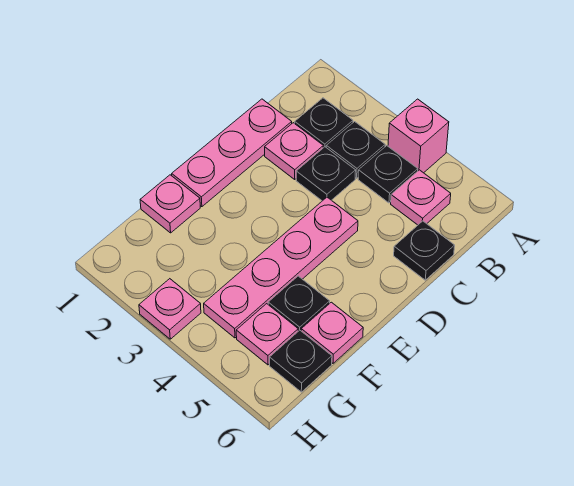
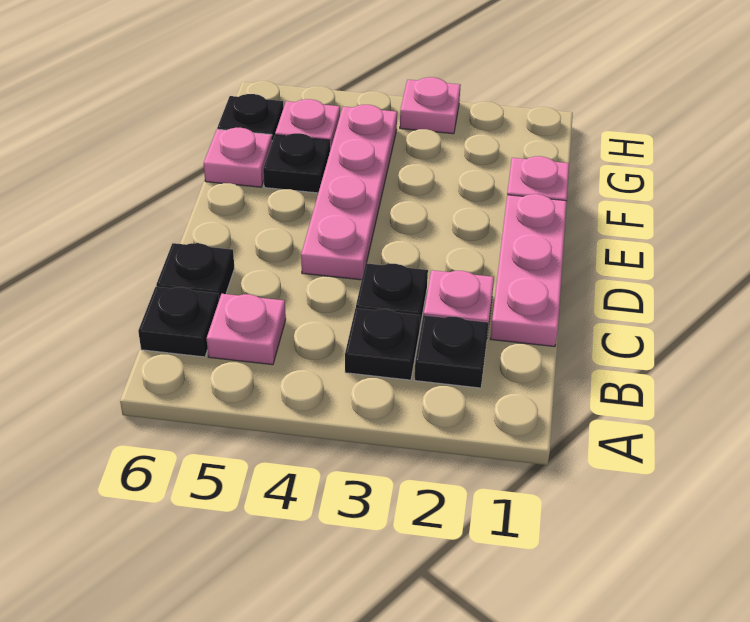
pink brick A4 level 1 -> none
black plate B4 level 1 -> black plate B6 level 1

